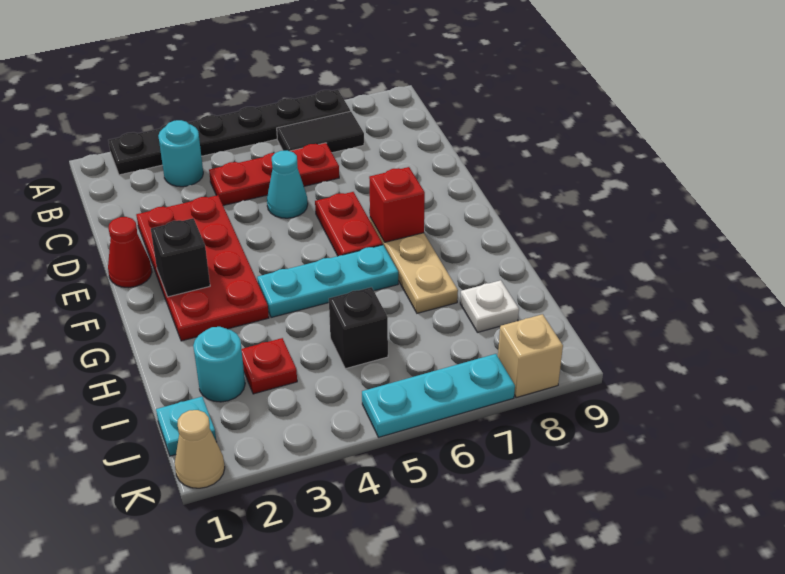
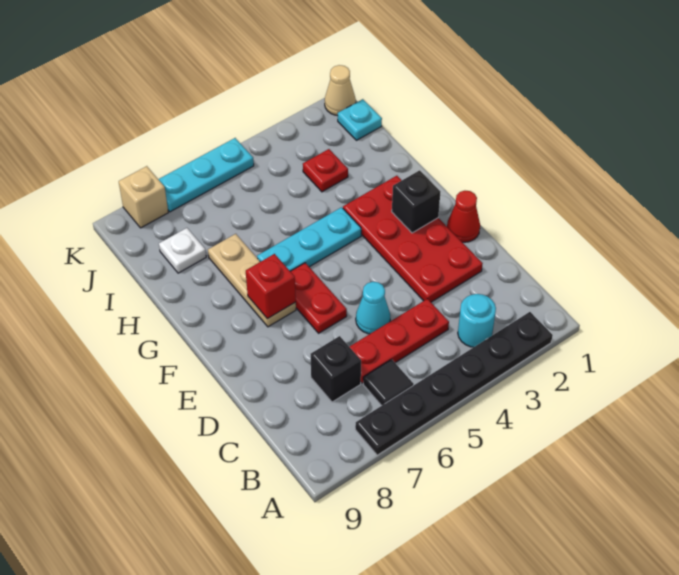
black tile B6:B7 level 1 -> black tile B6 level 1
cyan round brick I2 level 1 -> none
black brick I5 level 1 -> black brick C7 level 1

